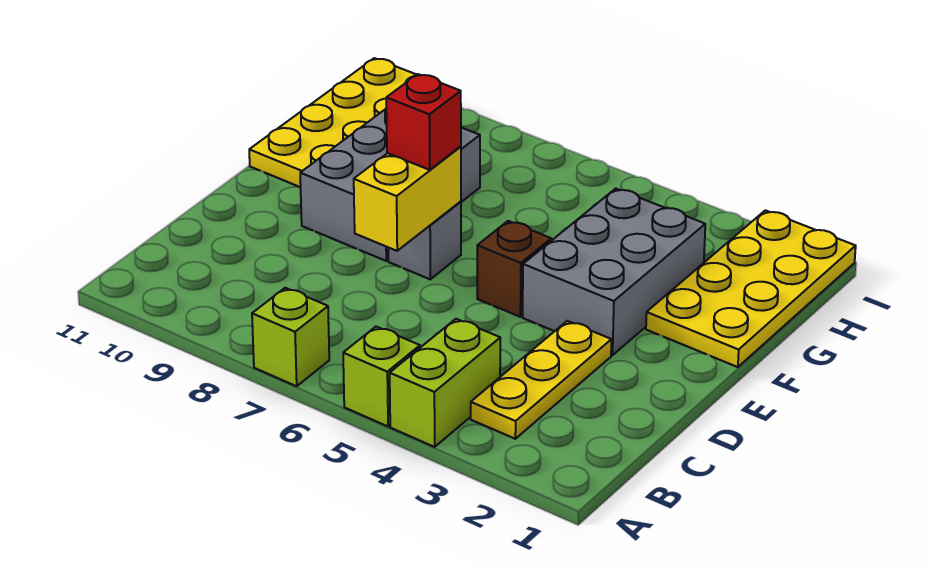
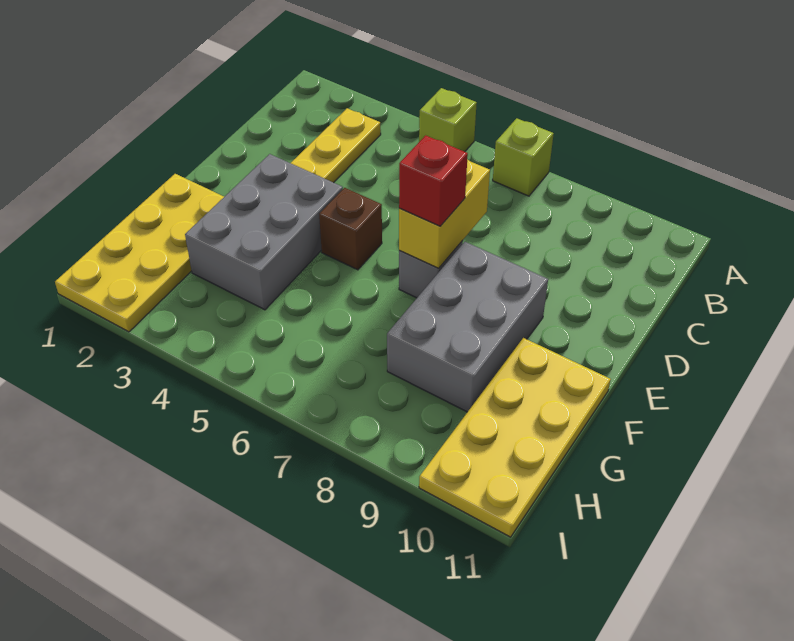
lime brick A4:B4 level 1 -> none

